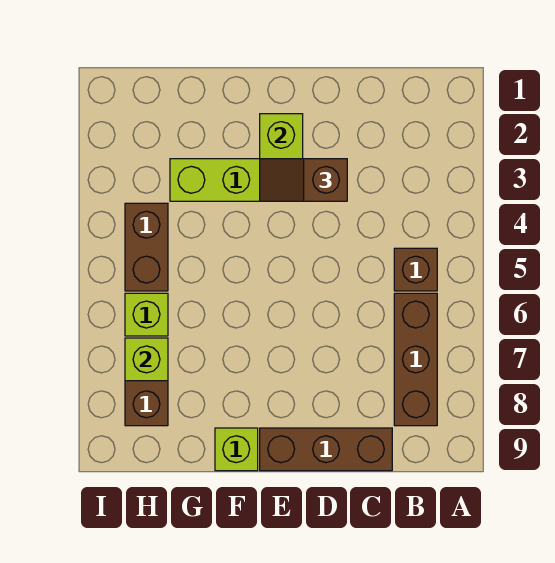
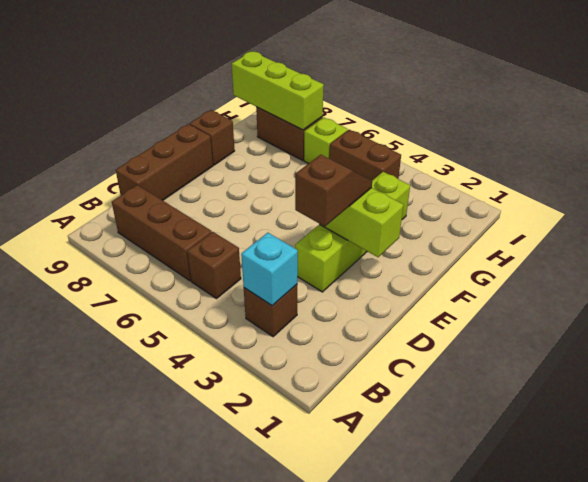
none -> brown brick B3 level 1
none -> cyan brick B3 level 2
lime brick F9 level 1 -> brown brick F9 level 1
lime brick H7 level 2 -> lime brick H7:H9 level 2

